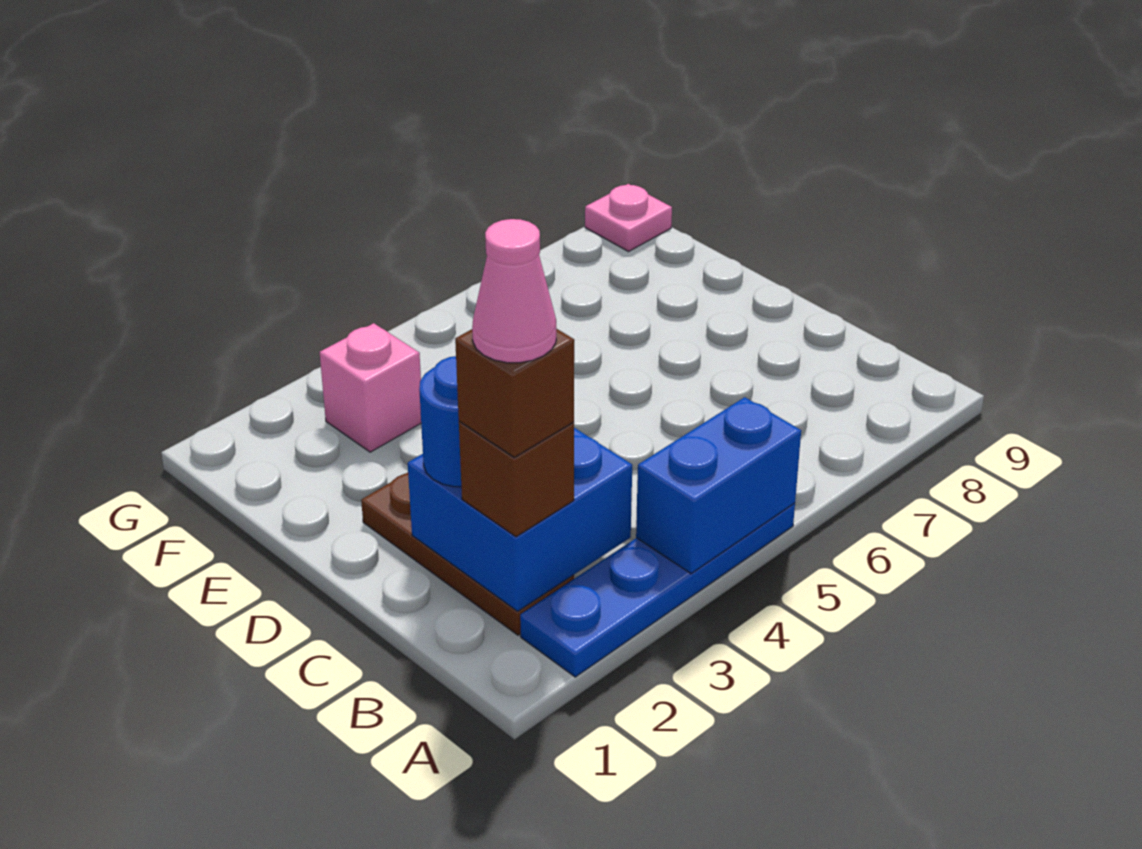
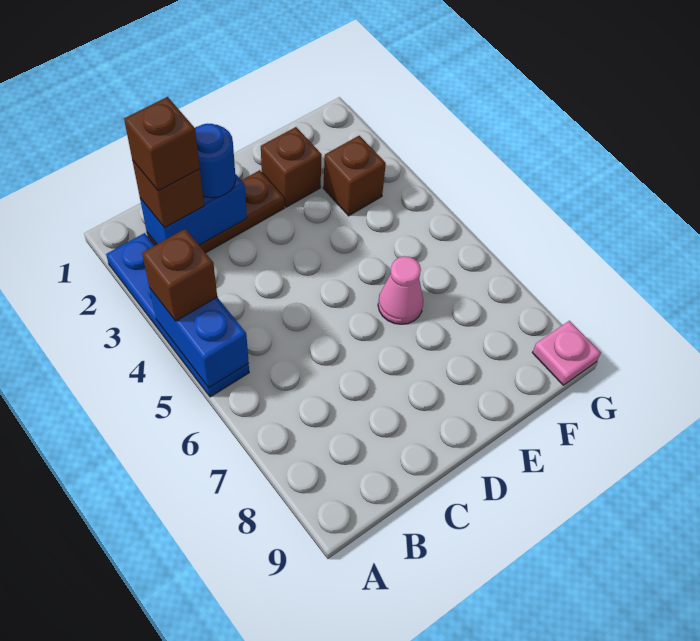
none -> brown brick A4 level 3
blue brick B2:C3 level 2 -> blue brick B2:C2 level 2
pink cone B2 level 5 -> pink cone E6 level 1
none -> brown brick E2 level 1
pink brick F3 level 1 -> brown brick F3 level 1

